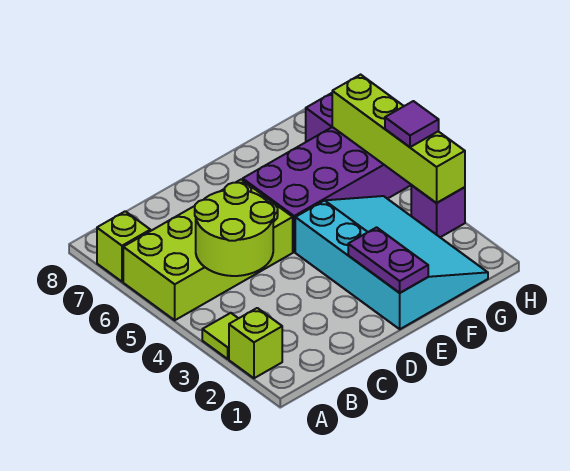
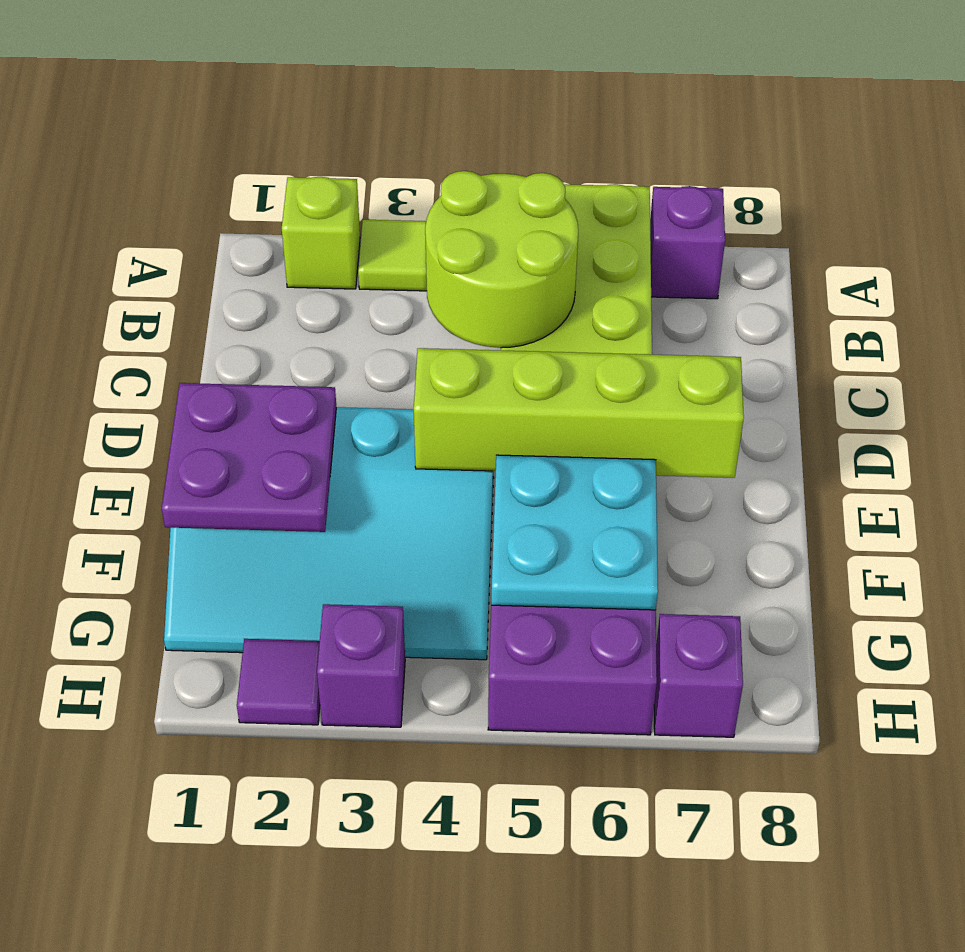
lime brick A7 level 1 -> purple brick A7 level 1
purple plate E1:E2 level 2 -> purple plate E1:F2 level 2
none -> cyan plate F5:G6 level 2
lime brick H3:H6 level 2 -> lime brick E4:E7 level 2
purple tile H4 level 3 -> purple tile H2 level 1

